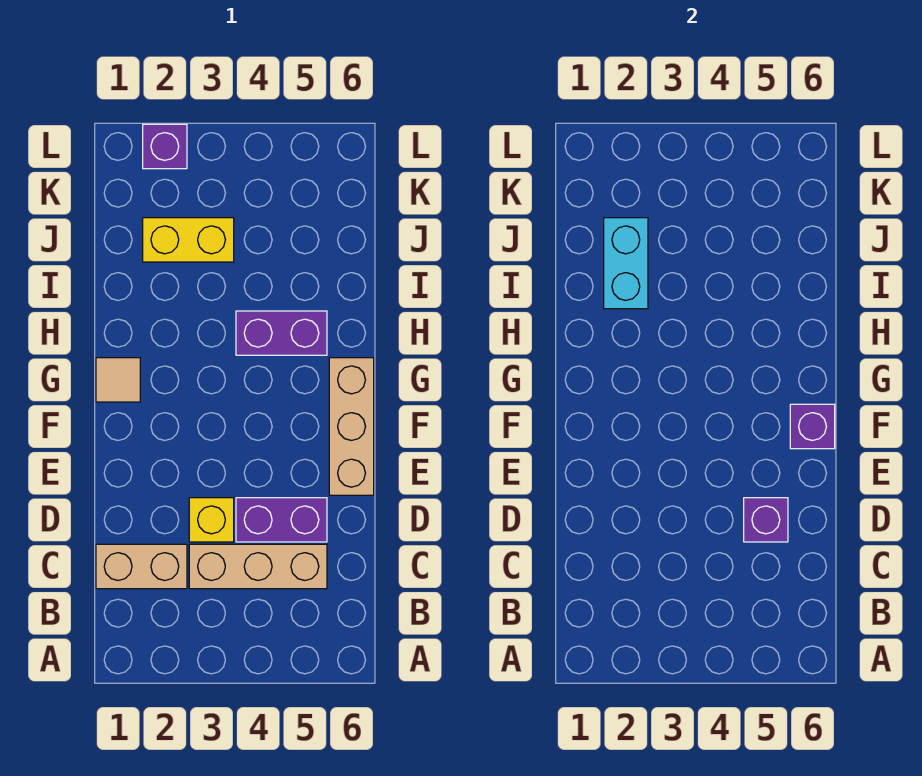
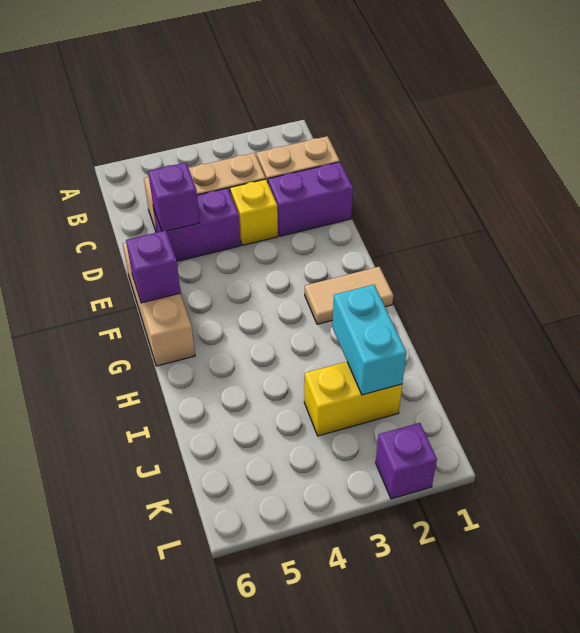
tan tile G1 level 1 -> tan tile G1:G2 level 1
purple brick H4:H5 level 1 -> purple brick D1:D2 level 1

